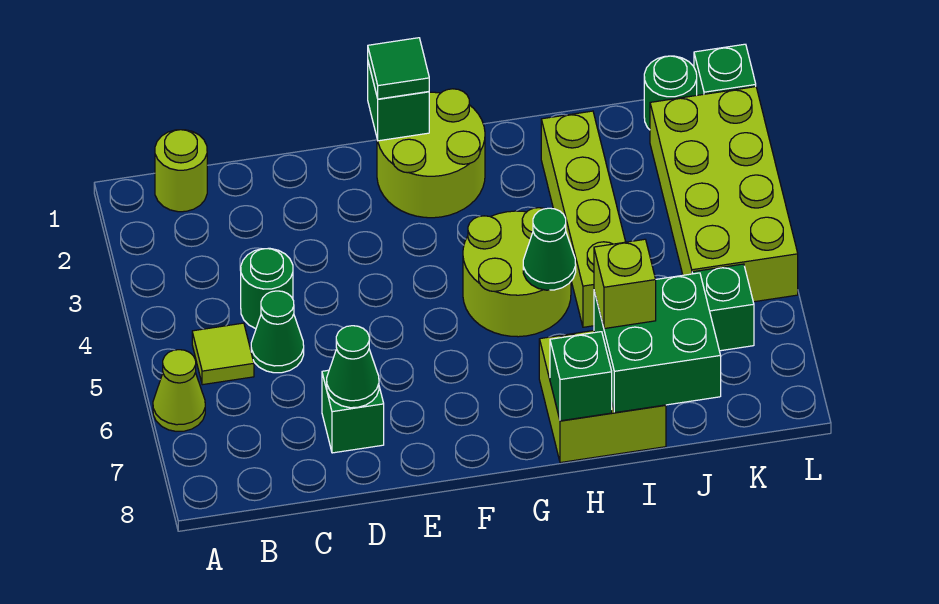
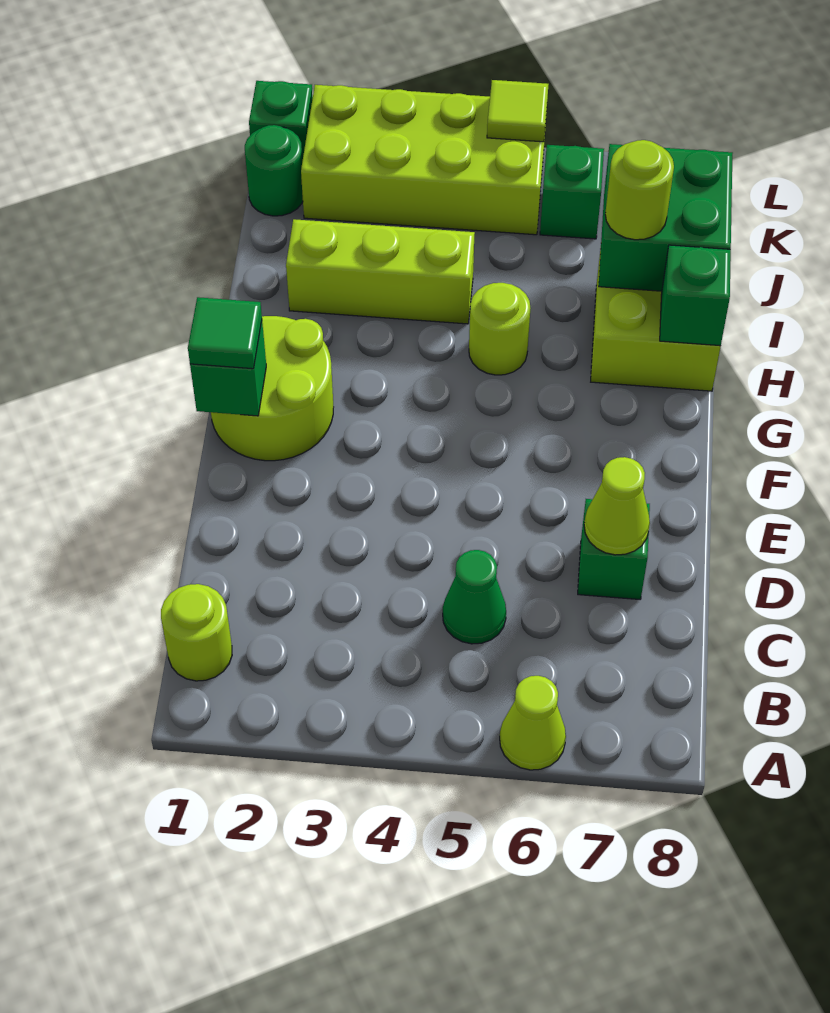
lime tile B5 level 1 -> lime tile L5 level 2
green round brick C4 level 1 -> none
green cone D7 level 2 -> lime cone D7 level 2
lime round brick G4:H5 level 1 -> lime round brick H5 level 1
green cone H5 level 2 -> none
lime brick I2:I5 level 1 -> lime brick I2:I4 level 1
lime brick I7 level 3 -> lime round brick I7 level 3

